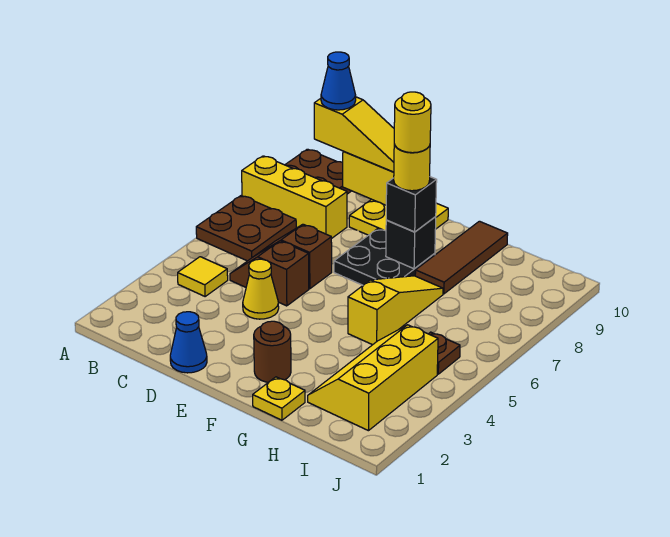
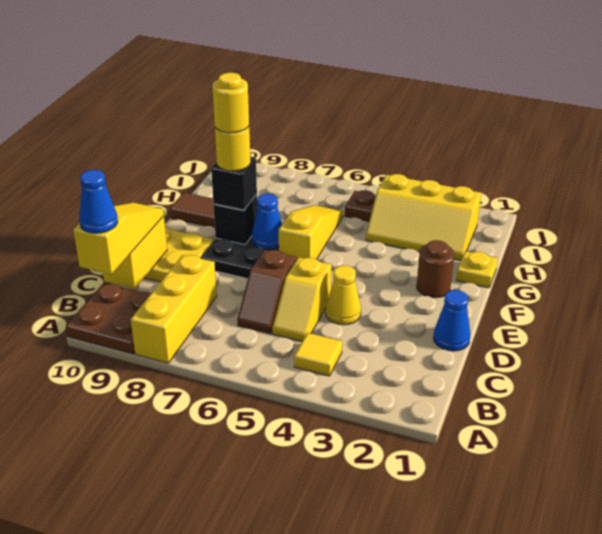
brown plate A6:B7 level 1 -> none
brown slope C5:D5 level 1 top D -> yellow slope C5:D5 level 1 top D
none -> blue cone F7 level 2
yellow slope G5:G7 level 1 top 5 -> yellow slope F6:H6 level 1 top F

